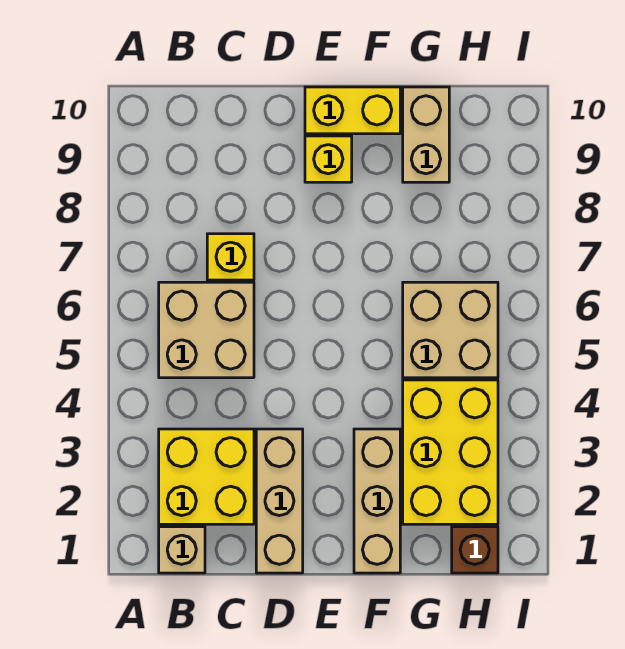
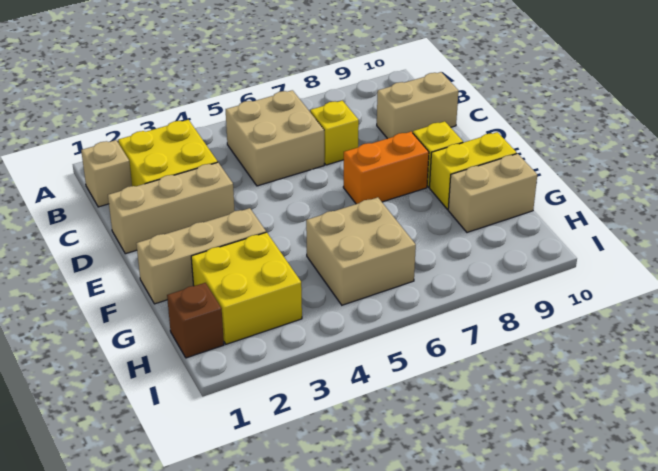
none -> tan brick C9:C10 level 1
none -> orange brick E7:E8 level 1
yellow brick E10:F10 level 1 -> yellow brick F9:F10 level 1
yellow brick G2:H4 level 1 -> yellow brick G2:H3 level 1

